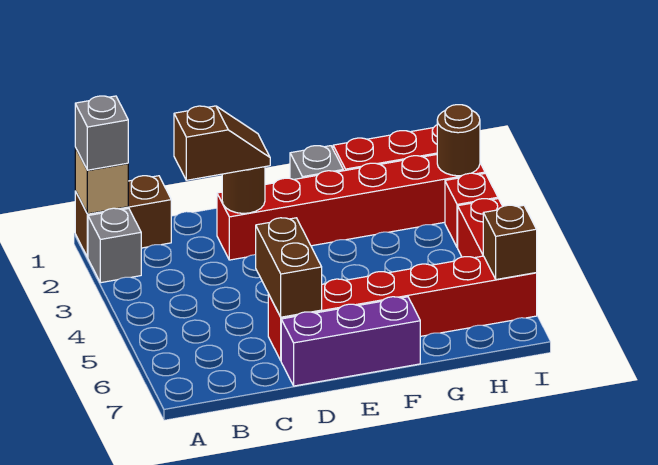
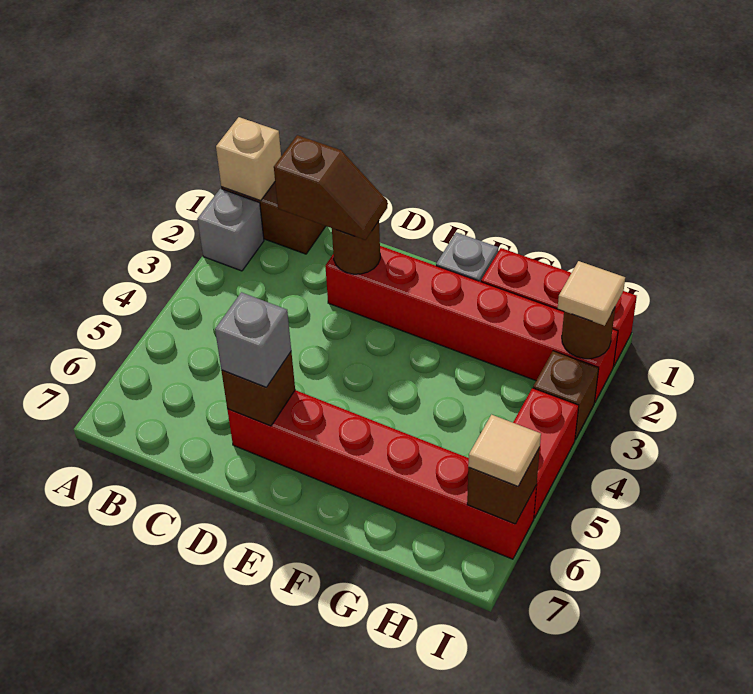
grey brick A1 level 3 -> grey brick D6 level 3
brown brick D5:D6 level 2 -> brown brick D6 level 2
purple brick D7:F7 level 1 -> none
none -> tan tile I2 level 3
red brick I3 level 1 -> brown brick I3 level 1
none -> tan tile I6 level 3

